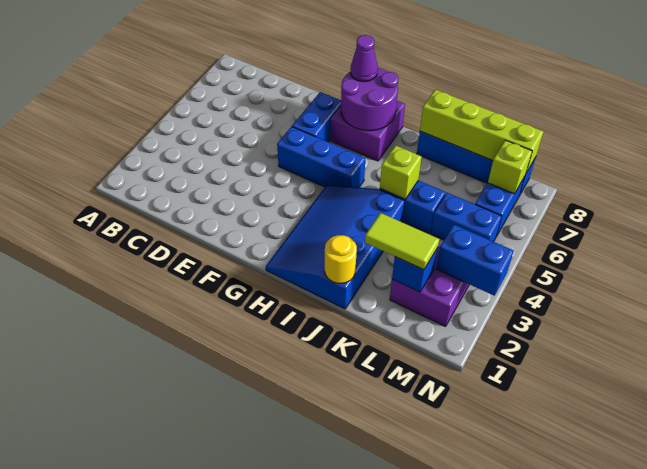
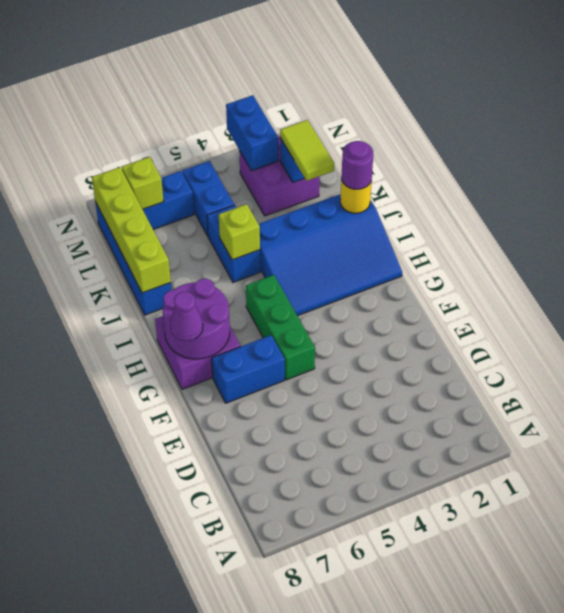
blue brick F5:H5 level 1 -> green brick F5:H5 level 1
none -> purple round brick J1 level 3

